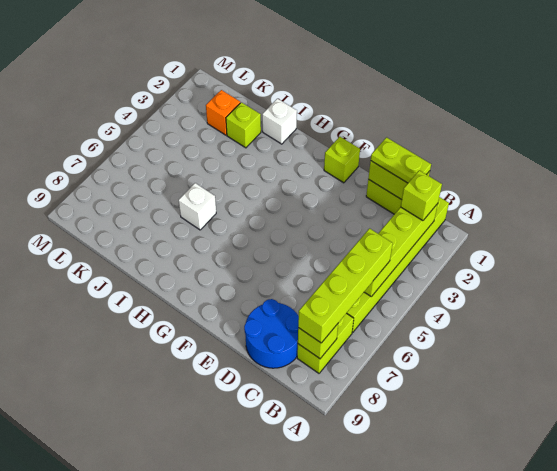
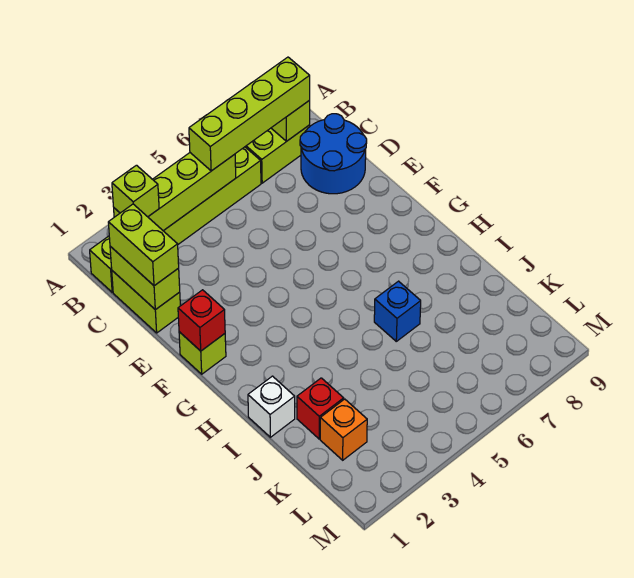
lime plate C1:D1 level 3 -> lime brick C1:D1 level 3
none -> red brick F1 level 2
white brick I6 level 1 -> blue brick I6 level 1
lime brick J2 level 1 -> red brick J2 level 1

